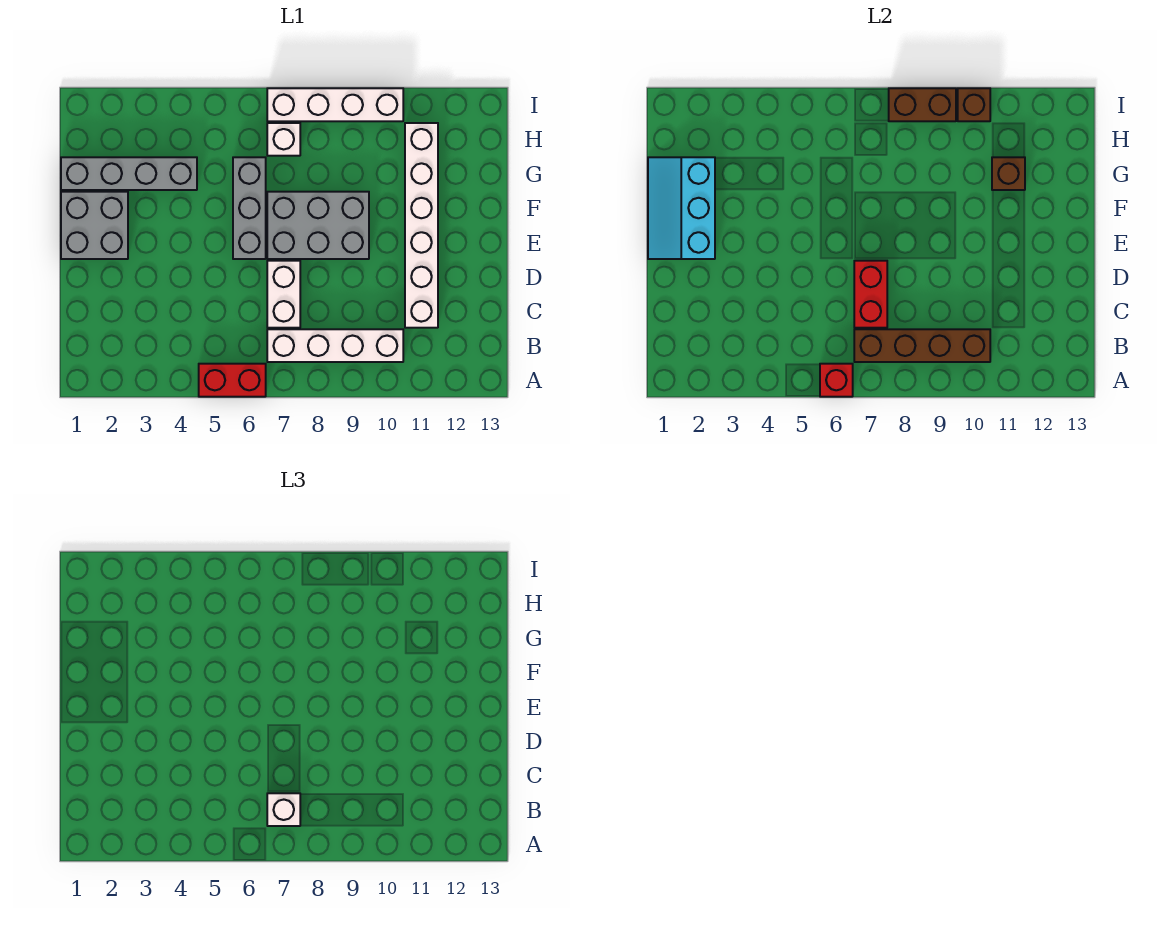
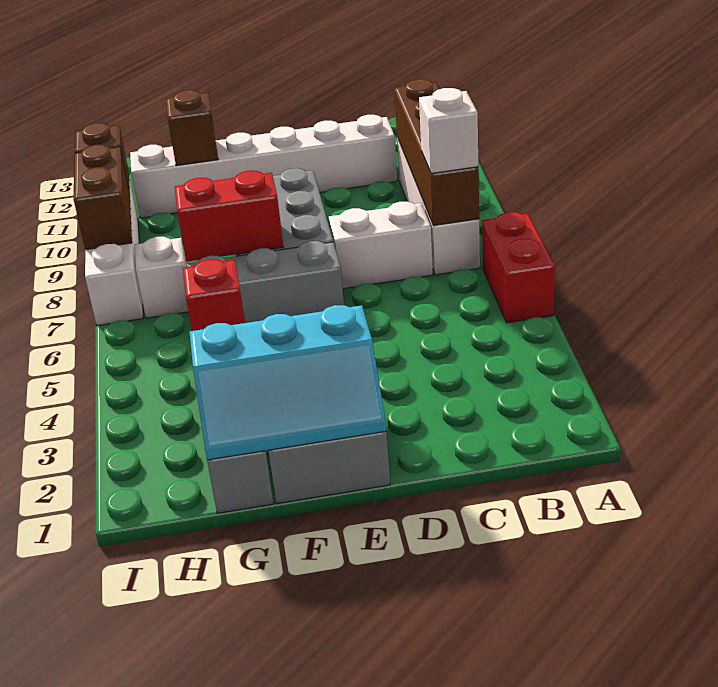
red brick A6 level 2 -> red brick G4 level 2
red brick C7:D7 level 2 -> red brick F7:G7 level 2

